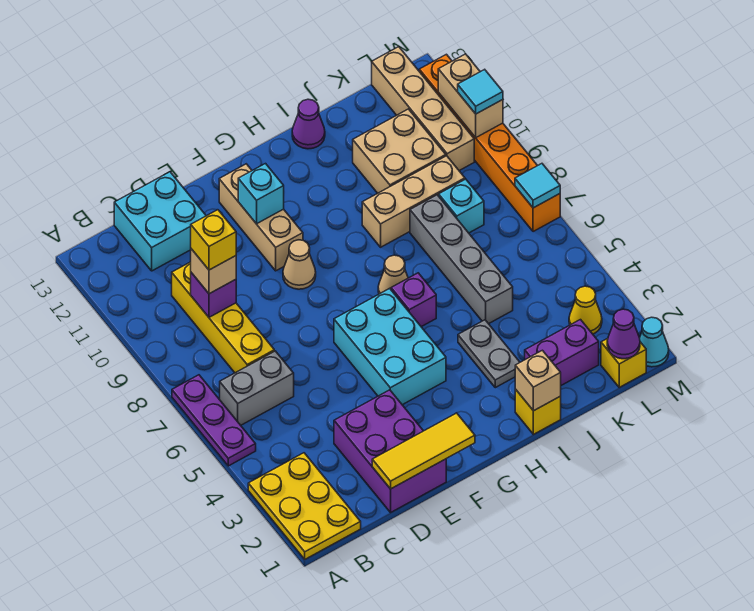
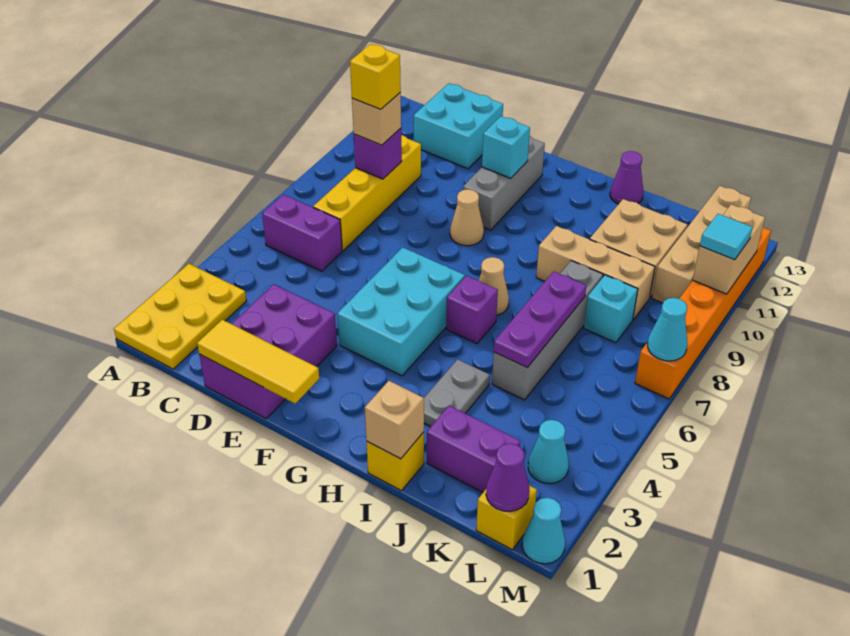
purple plate A5:A7 level 1 -> purple plate J5:J7 level 2
grey brick B6:C6 level 1 -> purple brick B6:C6 level 1
tan brick F10:F12 level 1 -> grey brick F10:F12 level 1
yellow cone L3 level 1 -> cyan cone L3 level 1
cyan tile M7 level 2 -> cyan cone M7 level 2

